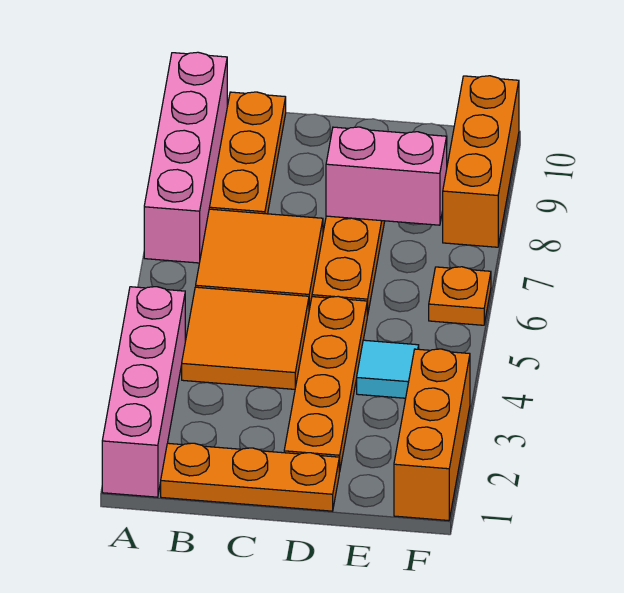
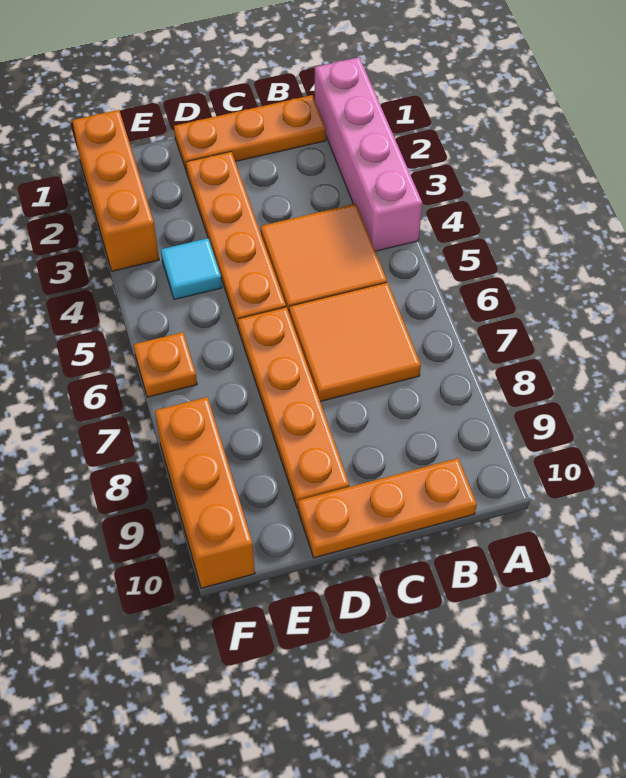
pink brick A7:A10 level 1 -> none
orange plate B8:B10 level 1 -> orange plate B10:D10 level 1
pink brick D8:E8 level 2 -> none

